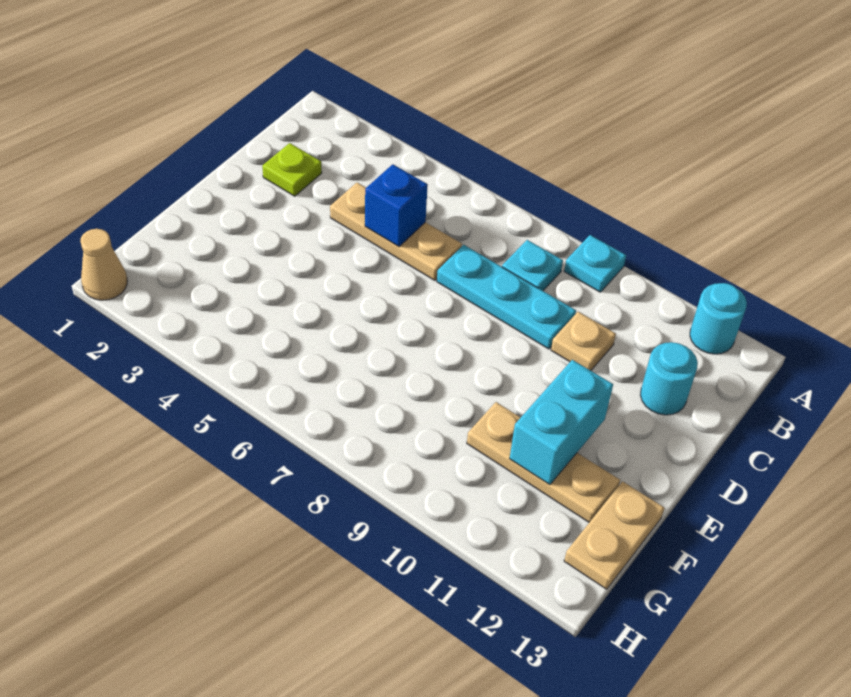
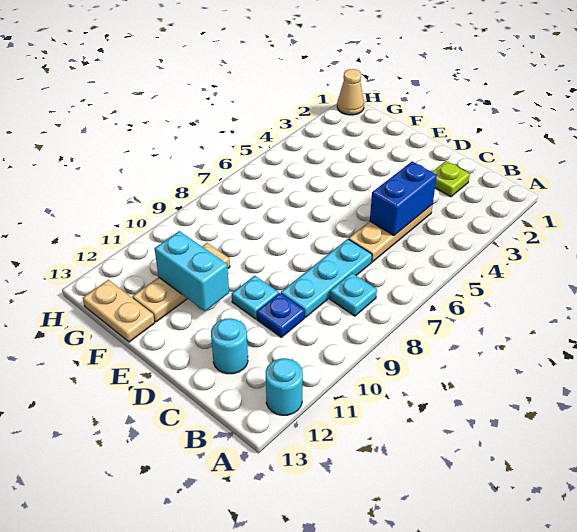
cyan plate A9 level 1 -> cyan plate D10 level 1
blue brick C5 level 2 -> blue brick C4:C5 level 2
tan plate C10 level 1 -> blue plate C10 level 1

